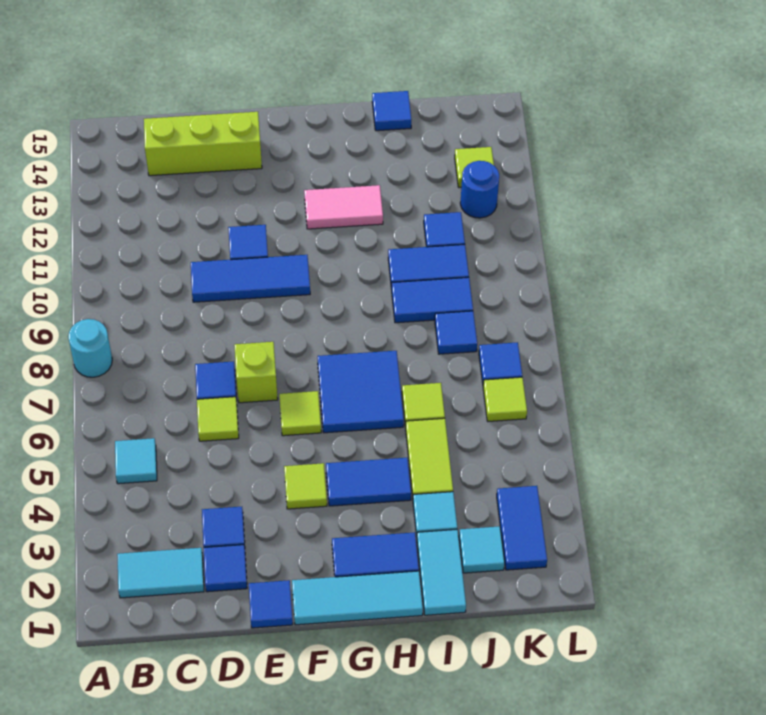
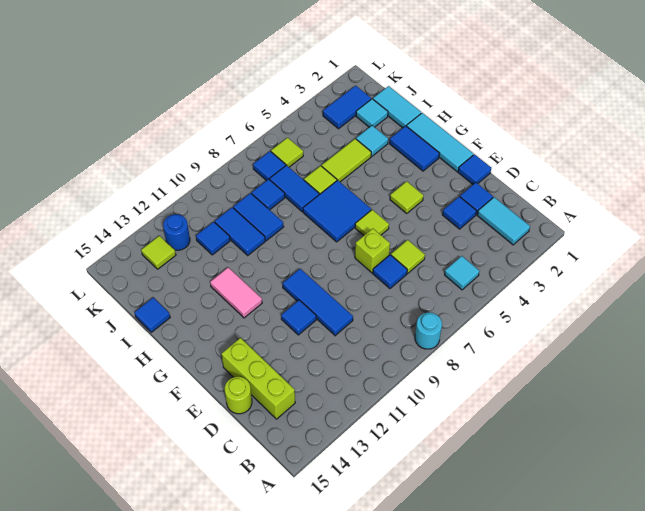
none -> lime round brick D15 level 1
blue tile G4:H4 level 1 -> blue tile I7:J7 level 1
cyan tile I1:I2 level 1 -> cyan tile I1:J1 level 1

